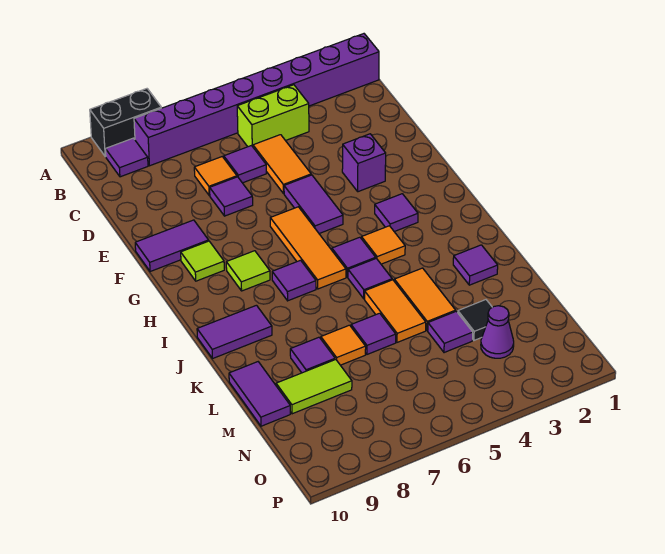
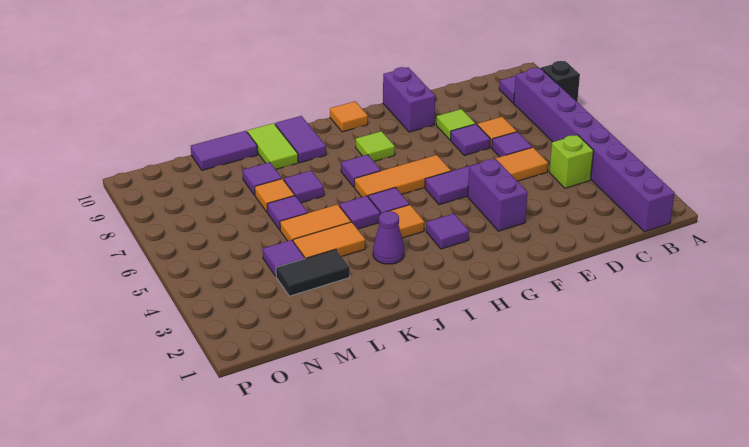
black brick A8:A9 level 1 -> black brick A8 level 1
lime brick C4:C5 level 1 -> lime brick C4 level 1
purple brick F3 level 1 -> purple brick F3:F4 level 1
purple tile F9:F10 level 1 -> purple brick F9:F10 level 1
lime tile G9 level 1 -> lime tile E8 level 1
none -> orange tile H10 level 1
purple tile K2 level 1 -> purple tile K7 level 1
black tile M3 level 1 -> black tile L3:M3 level 1
lime tile M8:M9 level 1 -> lime tile K9:K10 level 1
purple cone N3 level 1 -> purple cone J3 level 1

